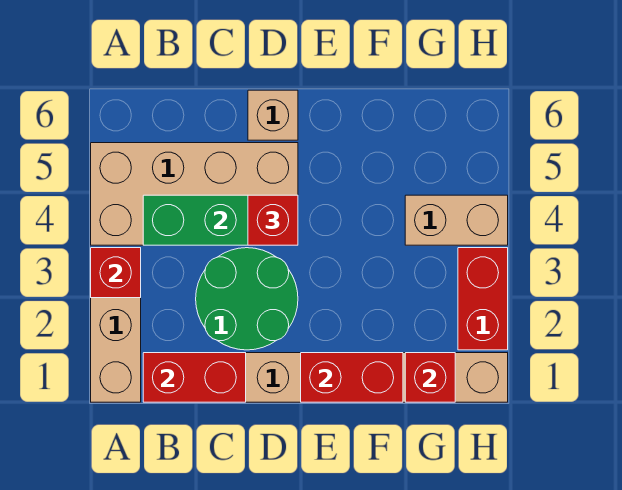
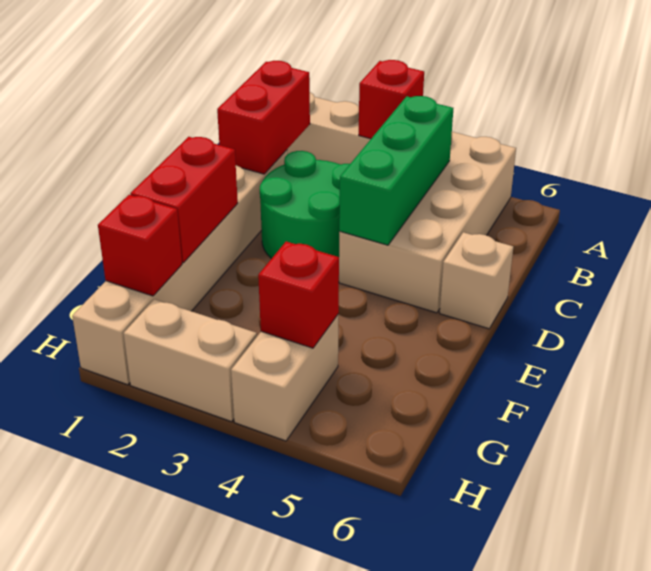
red brick D4 level 3 -> red brick G4 level 2
red brick H2:H3 level 1 -> tan brick H2:H3 level 1

